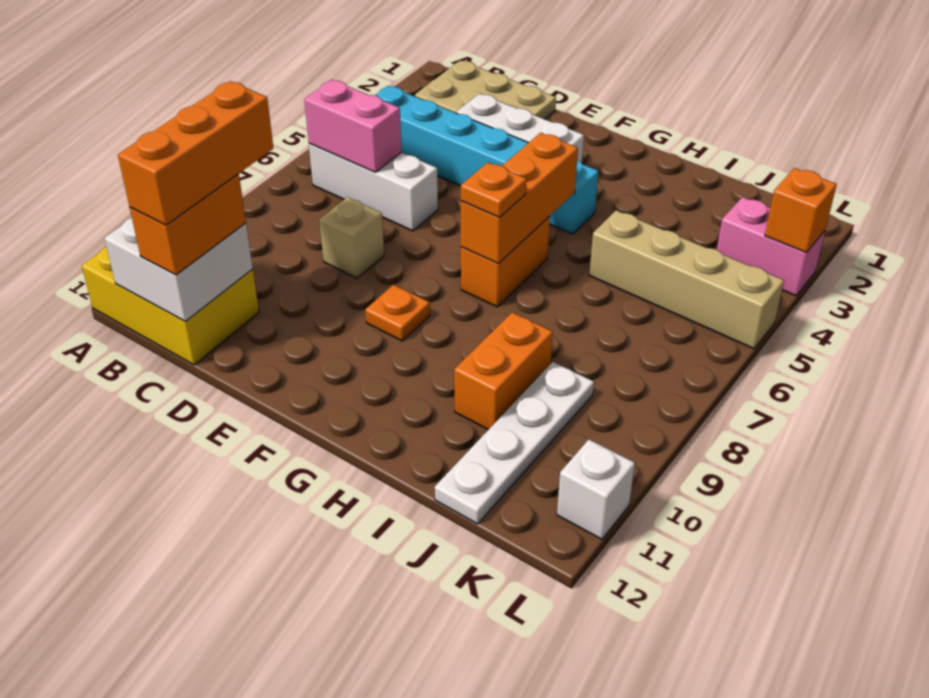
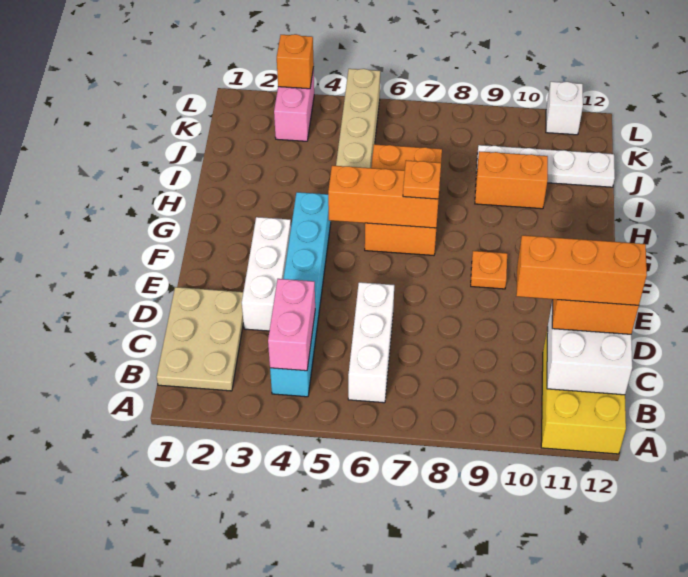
pink brick B6:C6 level 2 -> pink brick B4:C4 level 2
tan brick D8 level 1 -> none
orange brick G6:G7 level 1 -> orange brick G6:I7 level 1

